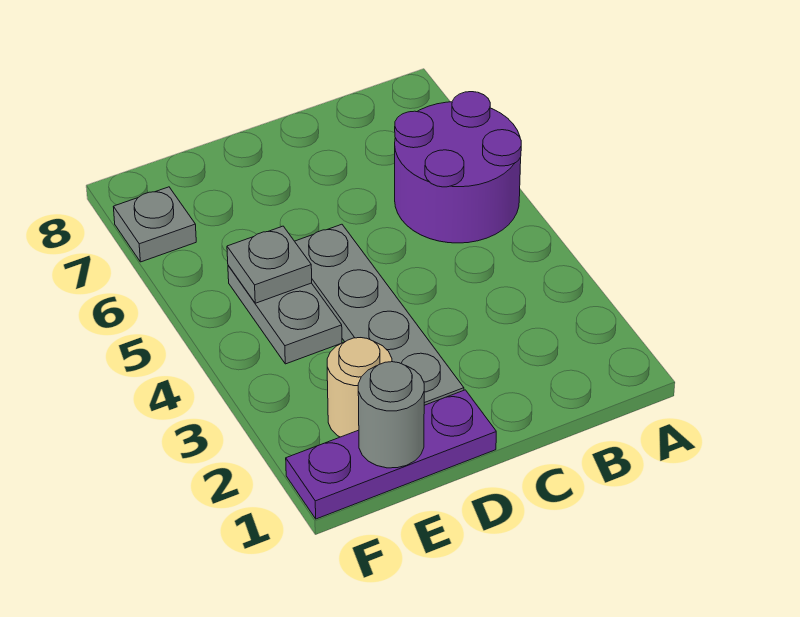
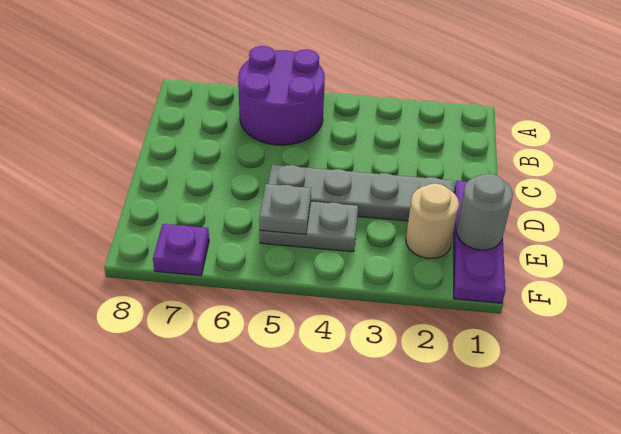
grey plate F7 level 1 -> purple plate F7 level 1

